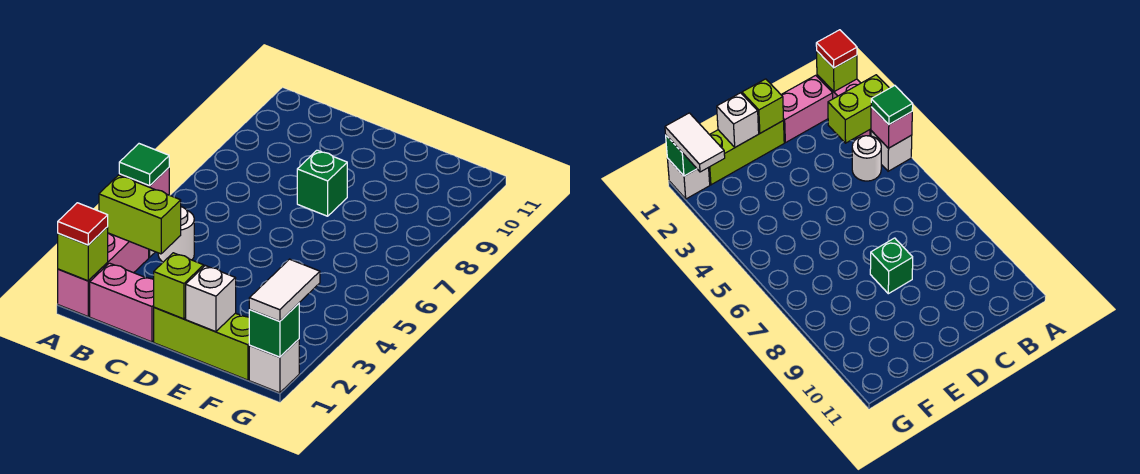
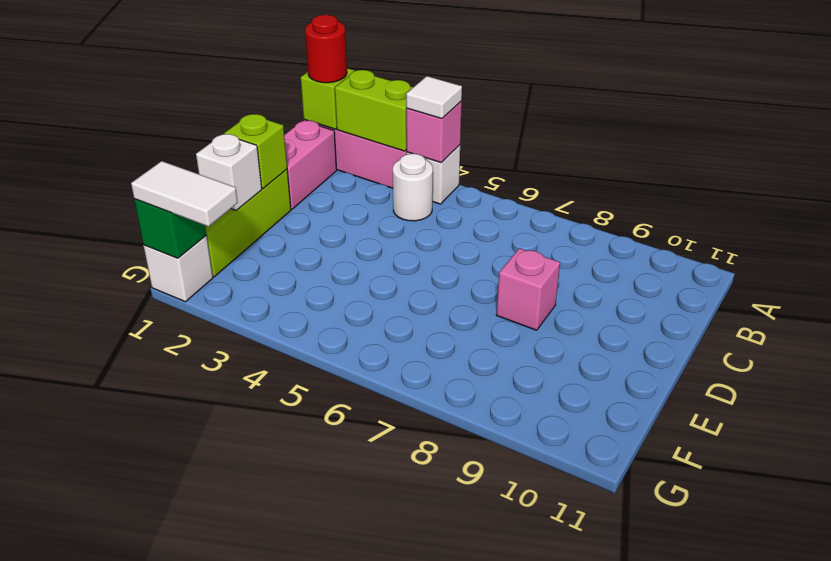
red tile A1 level 3 -> red round brick A1 level 3
lime brick A3:B3 level 2 -> lime brick A2:A3 level 2
green tile A4 level 3 -> white tile A4 level 3
green brick D8 level 1 -> pink brick D8 level 1

